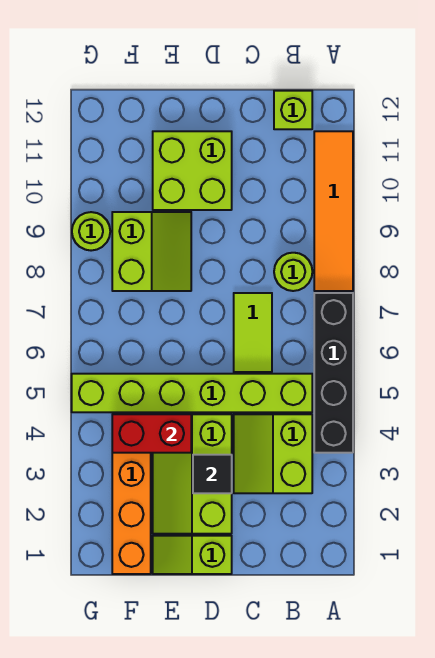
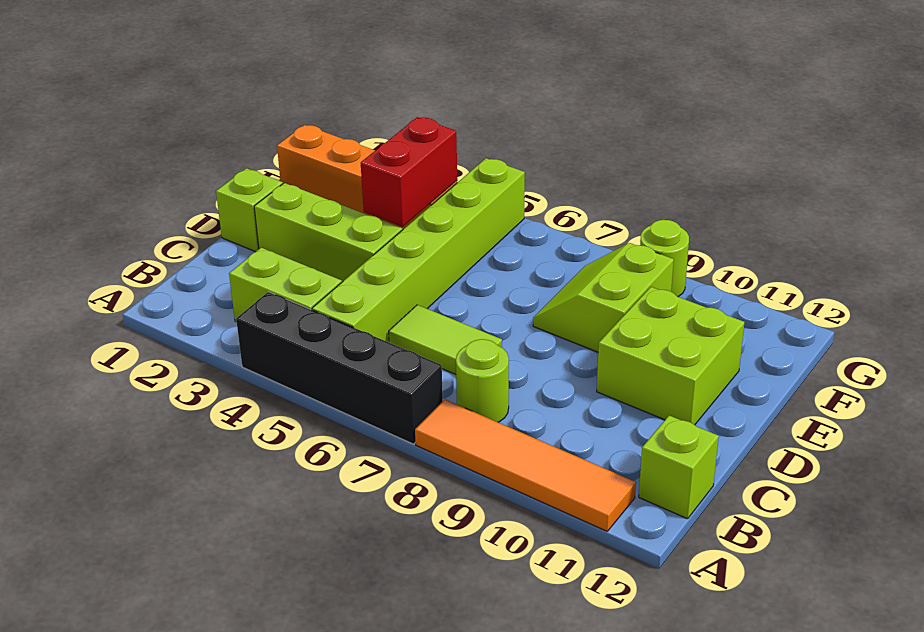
black tile D3 level 2 -> none
lime slope E8:F9 level 1 top F -> lime slope E8:F9 level 1 top 9

